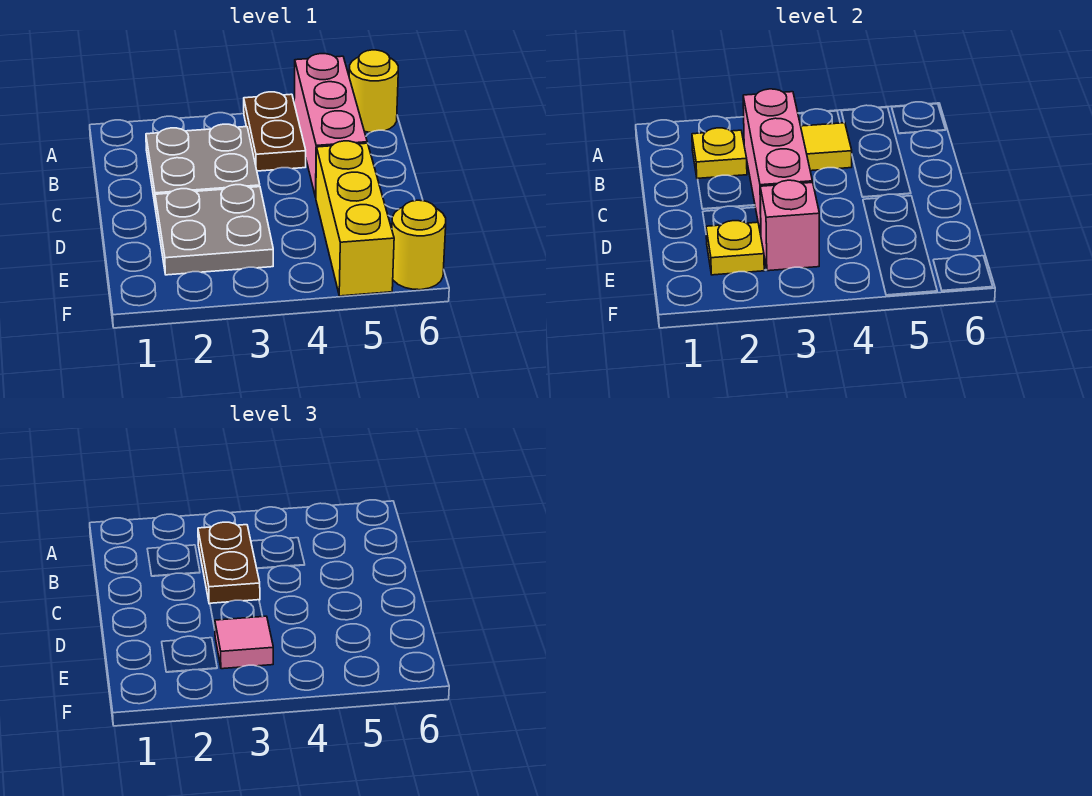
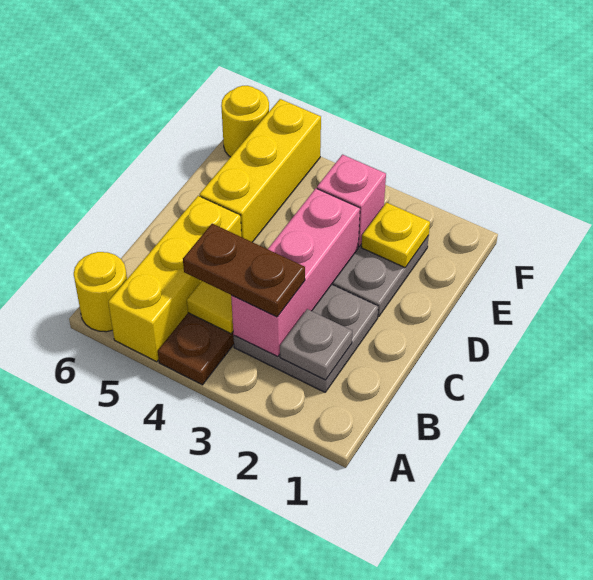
pink brick A5:C5 level 1 -> yellow brick A5:C5 level 1
yellow plate B2 level 2 -> grey plate B2 level 2
brown plate B3:C3 level 3 -> brown plate B3:B4 level 3
pink tile E3 level 3 -> none

